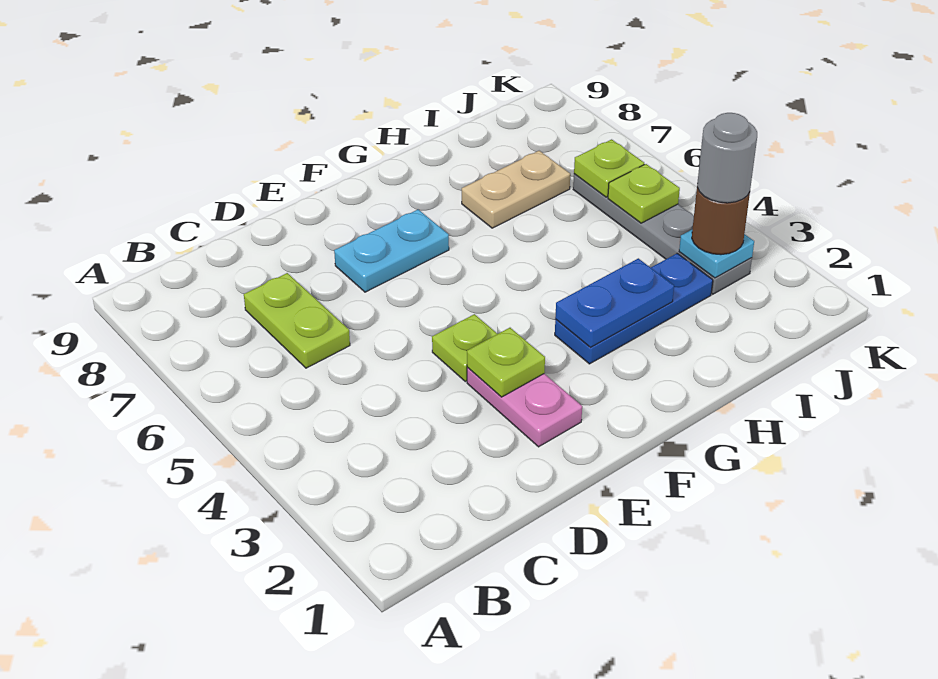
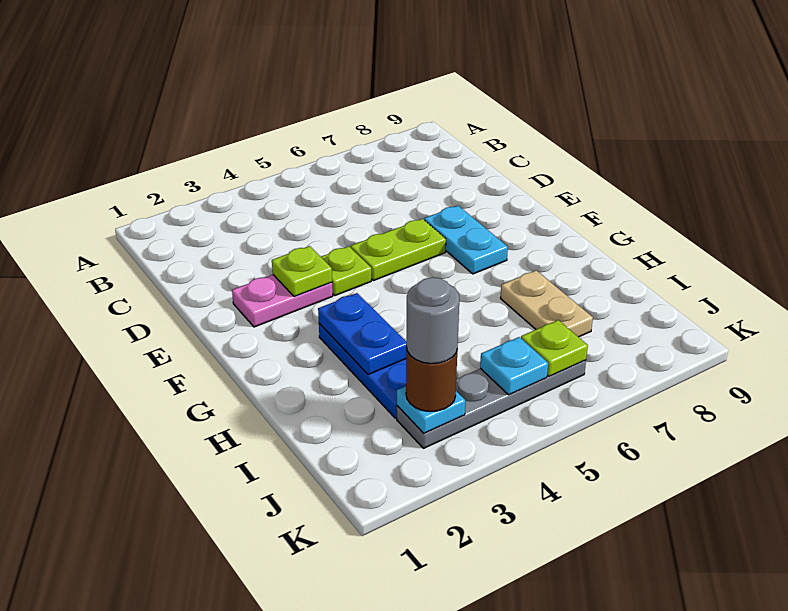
lime plate C6:C7 level 1 -> lime plate E5:E6 level 1
lime plate J5 level 2 -> cyan plate J5 level 2

